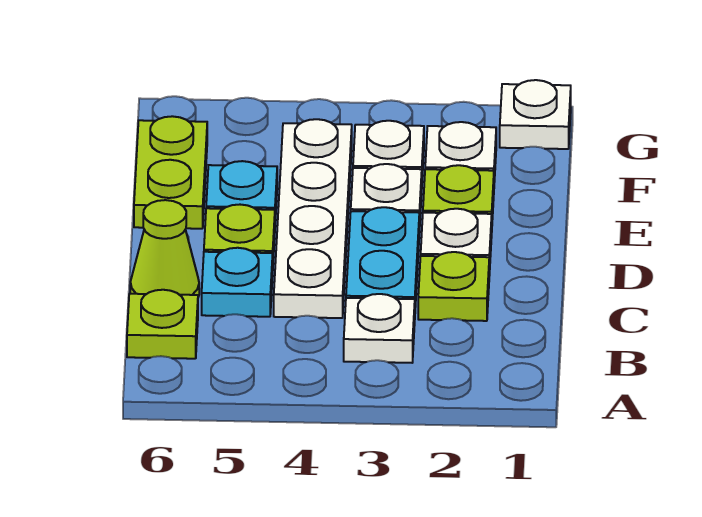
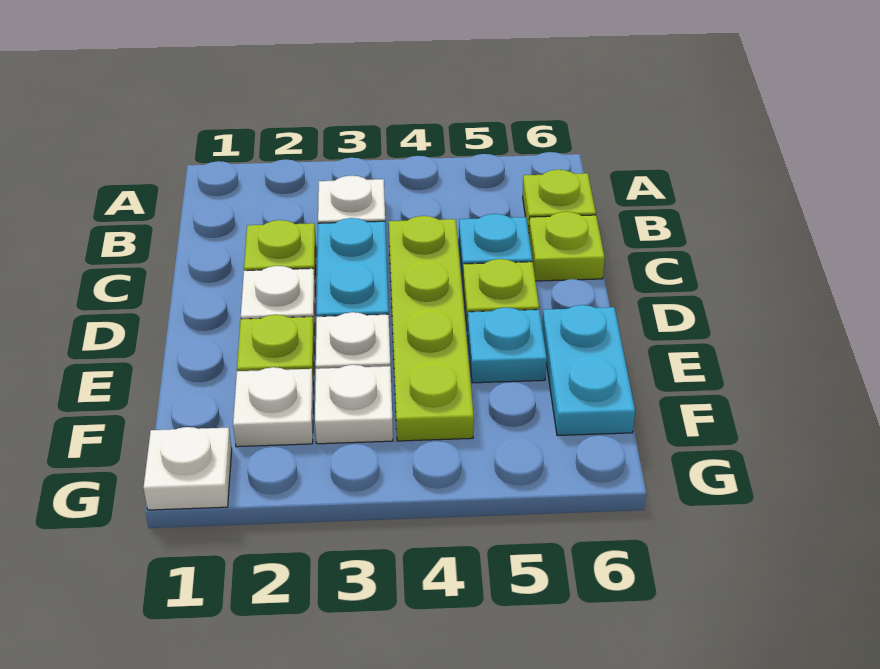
white plate C4:F4 level 1 -> lime plate C4:F4 level 1
lime cone C6 level 1 -> lime plate C6 level 1
lime plate E6:F6 level 1 -> cyan plate E6:F6 level 1

